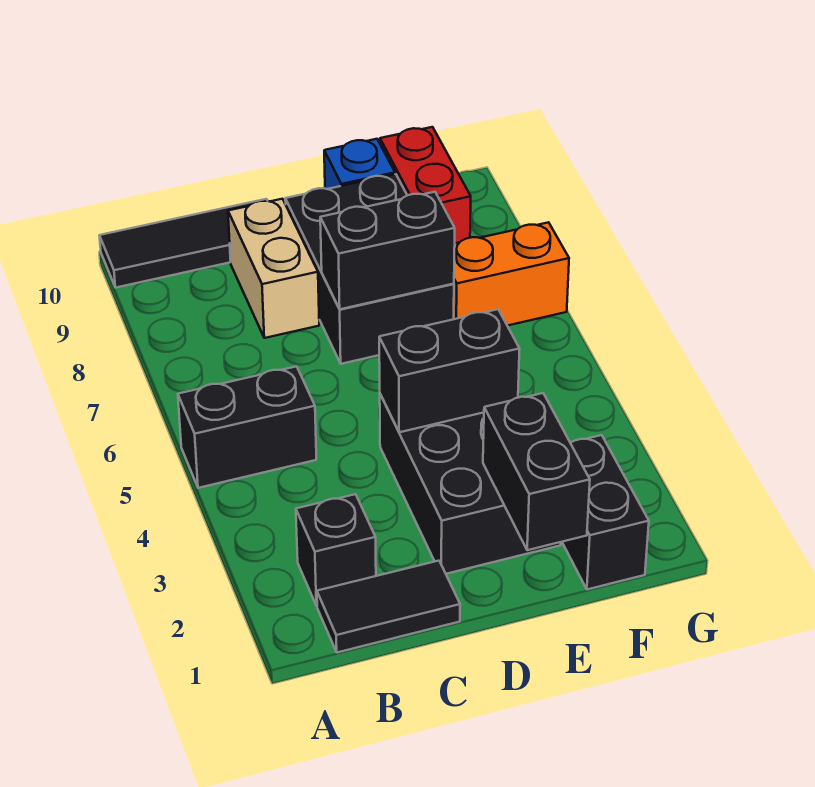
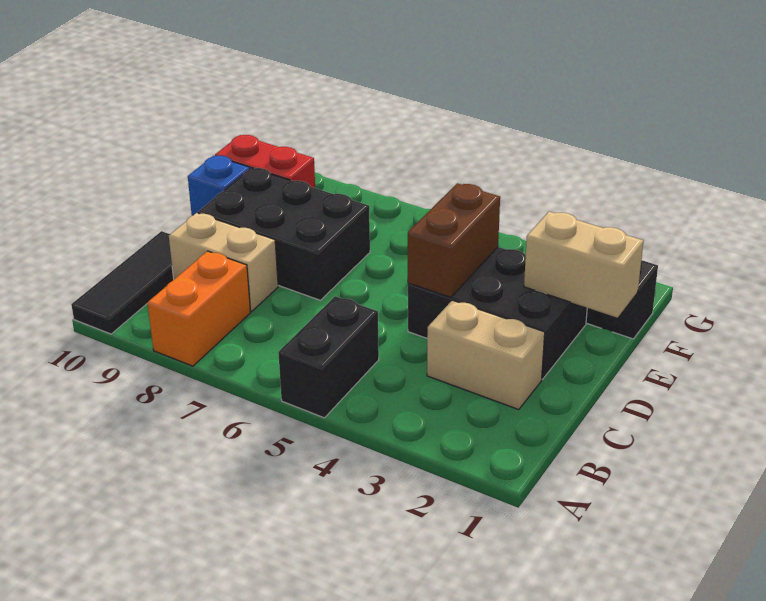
black tile B1:C1 level 1 -> none
black brick B2 level 1 -> none
none -> tan brick C2:C3 level 1
black brick D4:E4 level 2 -> brown brick D4:E4 level 2
black brick D7:E7 level 2 -> none
black brick E1:E2 level 2 -> tan brick E1:E2 level 2
orange brick F7:G7 level 1 -> orange brick A8:B8 level 1

